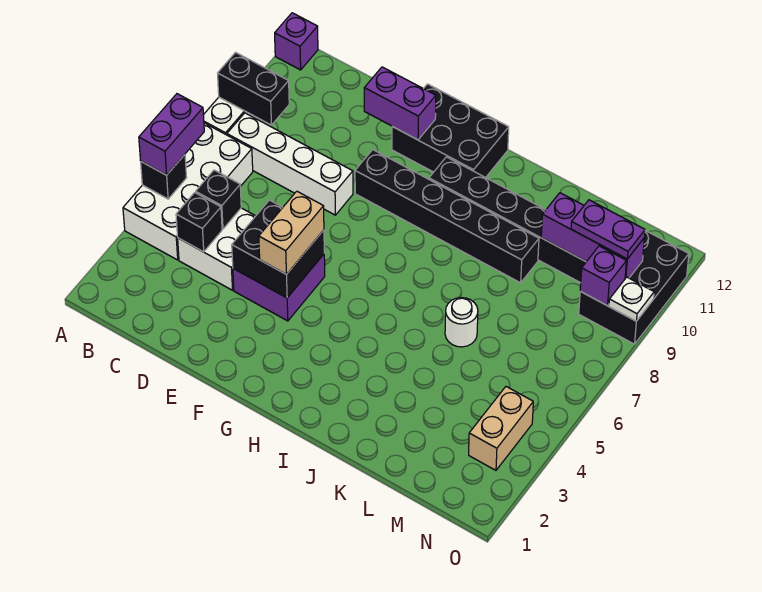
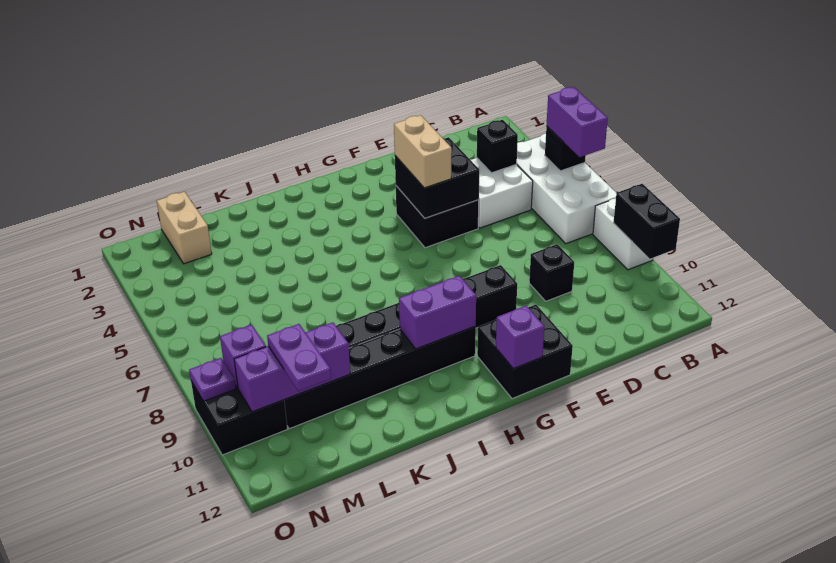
black brick A9:B9 level 2 -> black brick A9:A10 level 2
purple brick A12 level 1 -> purple brick G12 level 2
white brick B8:E8 level 1 -> none
black brick C5 level 2 -> black brick D9 level 1
purple brick E4:F5 level 1 -> black brick E4:F5 level 1
purple brick E11:F11 level 2 -> purple brick H10:I10 level 2
black brick F11:H12 level 1 -> black brick F11:G12 level 1
white round brick K6 level 1 -> none
purple plate M10:N10 level 3 -> purple plate M10:M11 level 3
tan brick N3:N4 level 1 -> tan brick M1:M2 level 1
black brick N9:O11 level 1 -> black brick N9:O10 level 1
white plate O9 level 2 -> purple plate O9 level 2

